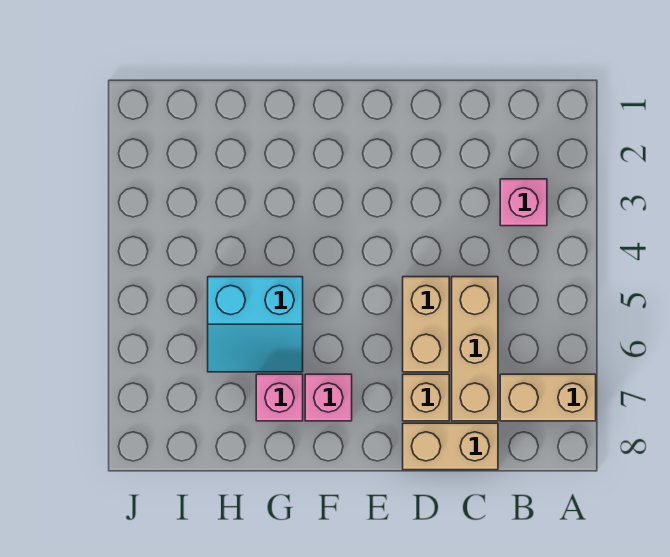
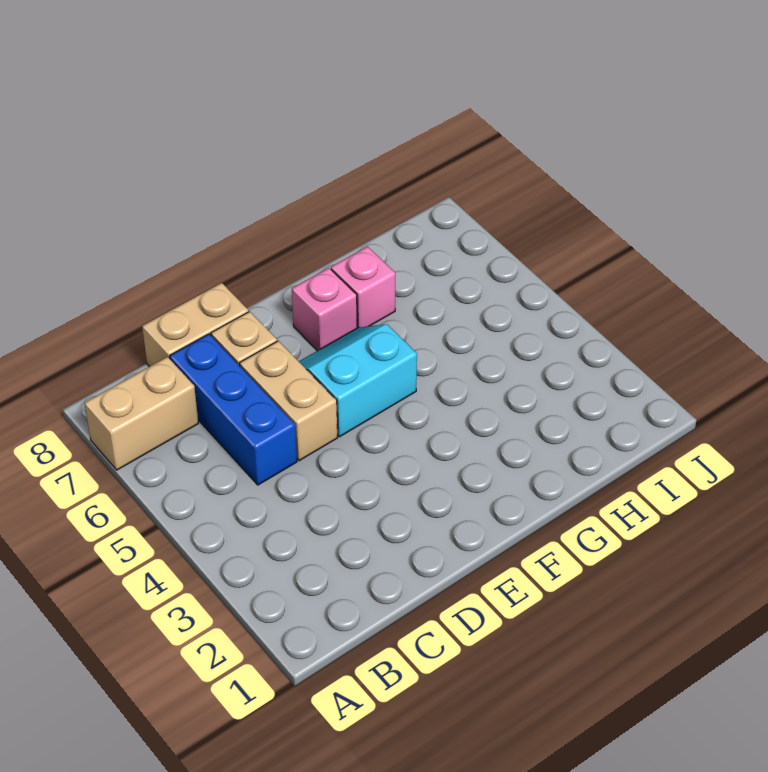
pink brick B3 level 1 -> none
tan brick C5:C7 level 1 -> blue brick C5:C7 level 1
cyan slope G5:H6 level 1 top 5 -> cyan slope E5:F6 level 1 top 5

